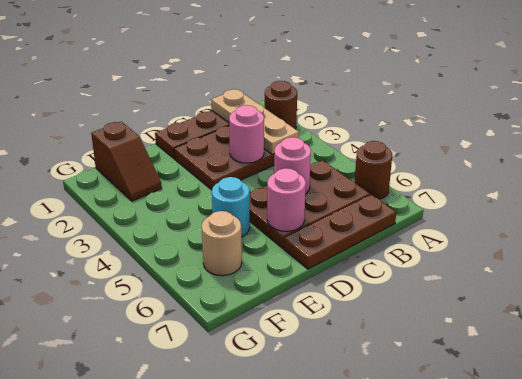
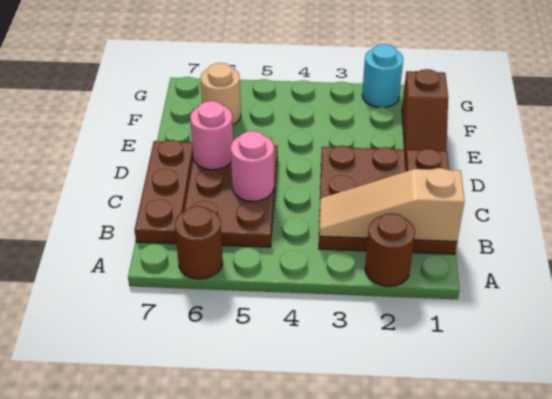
tan plate B1:B3 level 2 -> tan slope B1:B3 level 2 top 1
pink round brick C3 level 2 -> none
cyan round brick E5 level 1 -> cyan round brick G2 level 1
brown slope F1:F2 level 1 top 1 -> brown slope E1:F1 level 1 top F

